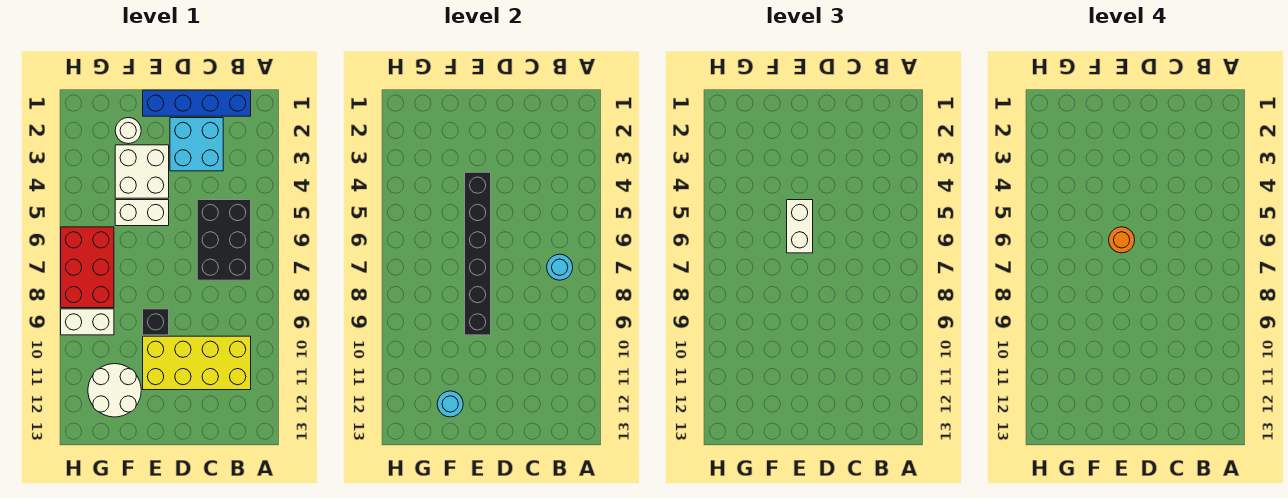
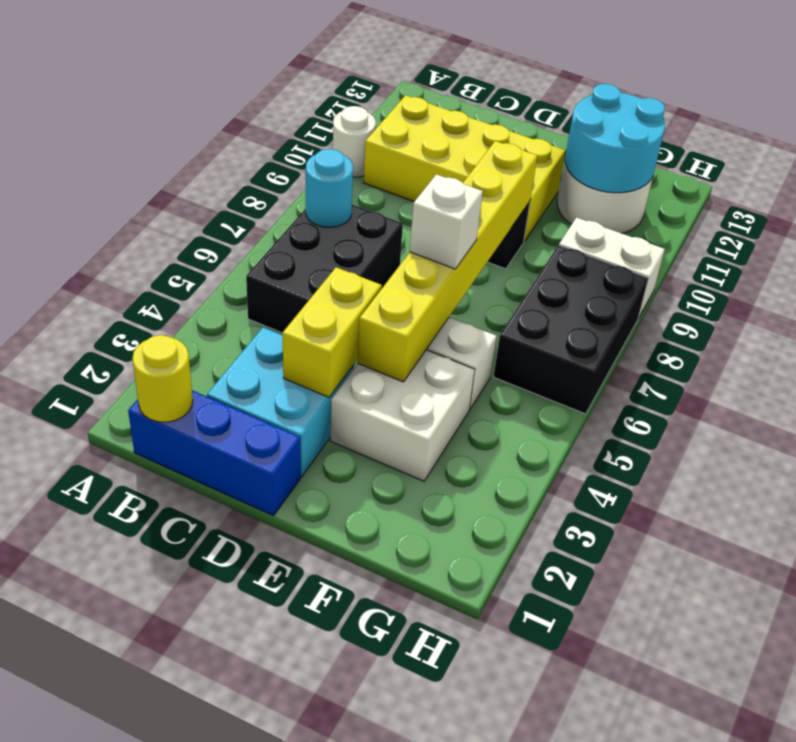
blue brick B1:E1 level 1 -> blue brick B1:D1 level 1
none -> yellow round brick B1 level 2
none -> yellow brick D3:D4 level 2
black brick E4:E9 level 2 -> yellow brick E4:E9 level 2
white brick E5:E6 level 3 -> white brick E6 level 3
orange round brick E6 level 4 -> none
white round brick F2 level 1 -> white round brick A10 level 1
cyan round brick F12 level 2 -> cyan round brick F11:G12 level 2
red brick G6:H8 level 1 -> black brick G6:H8 level 1

